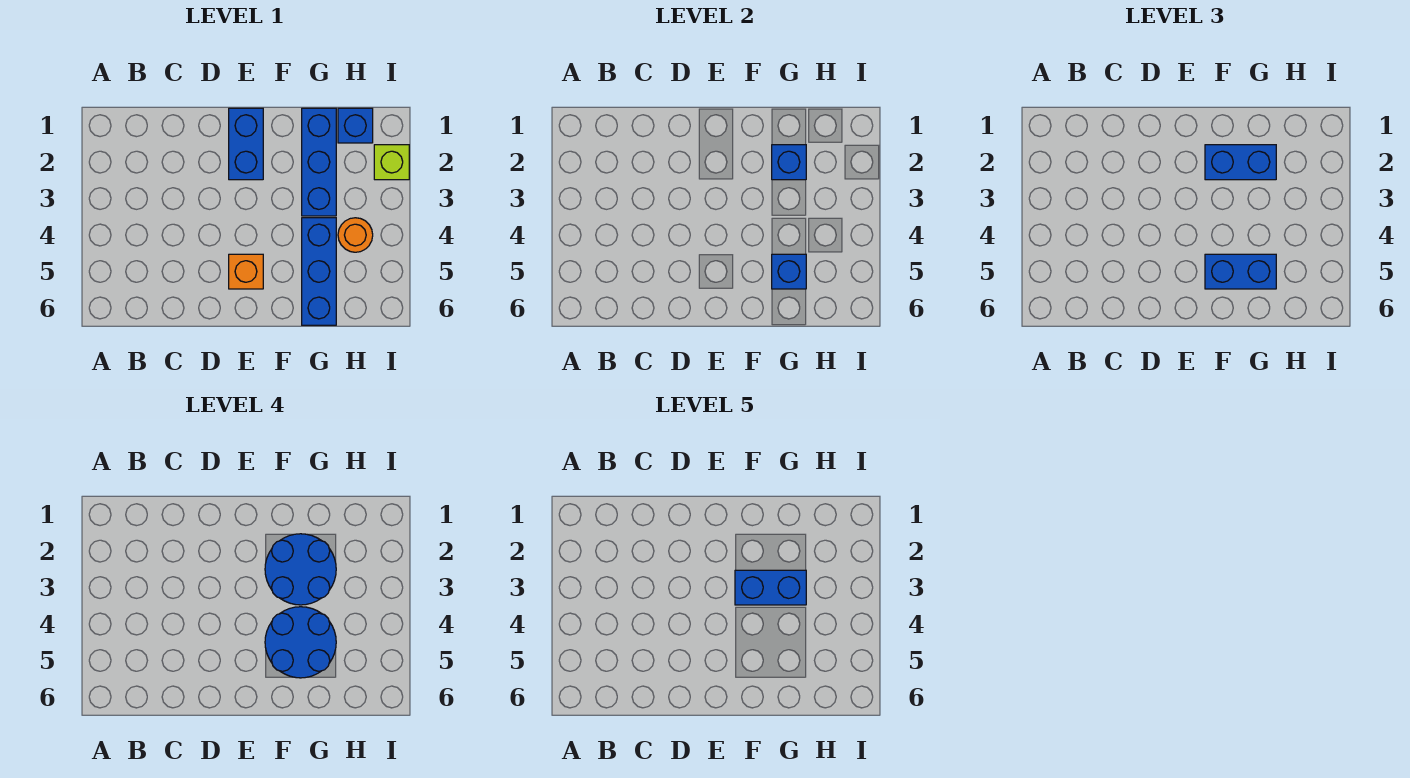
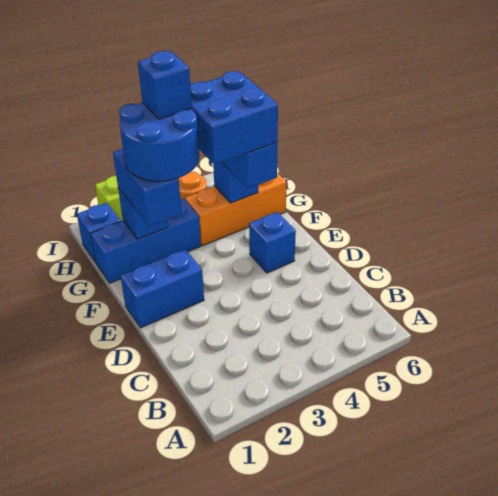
orange brick E5 level 1 -> blue brick E5 level 1
blue brick F3:G3 level 5 -> blue brick G3 level 5
blue round brick F4:G5 level 4 -> blue brick F4:G5 level 4
blue brick G4:G6 level 1 -> orange brick G4:G6 level 1

